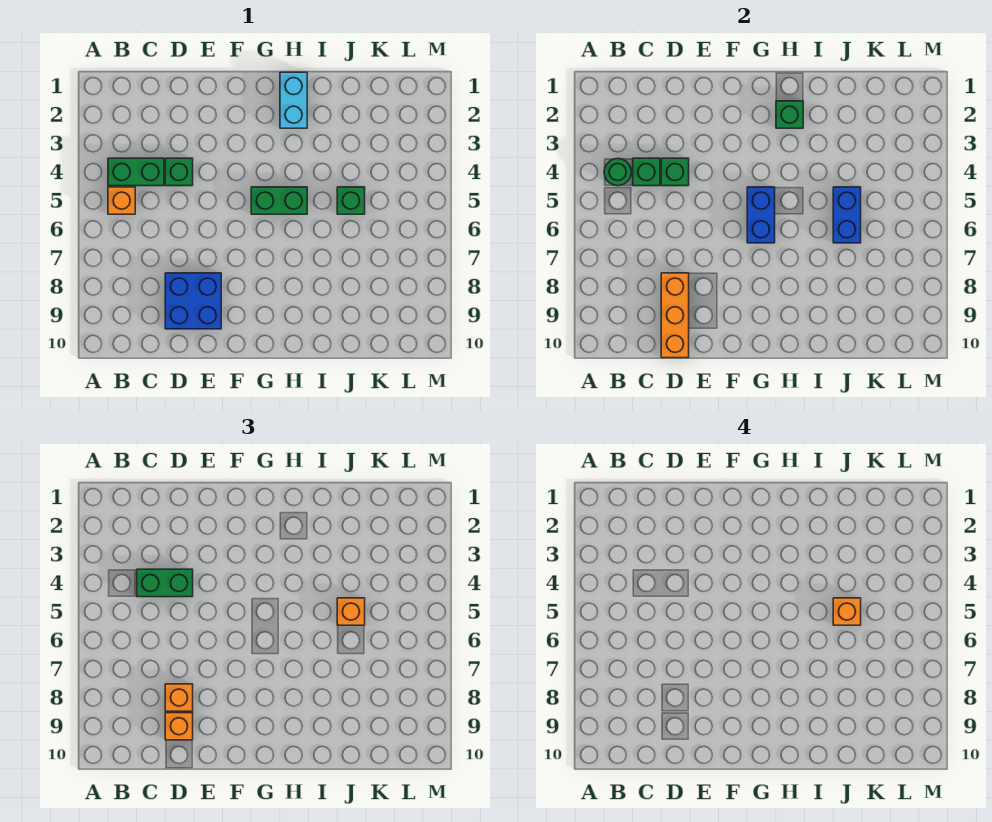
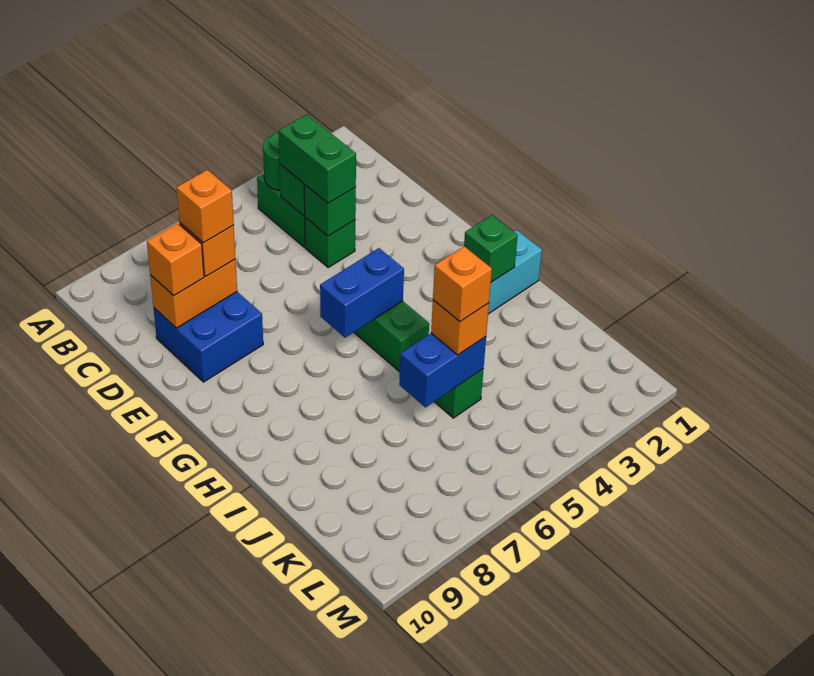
orange brick B5 level 1 -> orange brick D8 level 4
orange brick D8:D10 level 2 -> orange brick D8:D9 level 2

